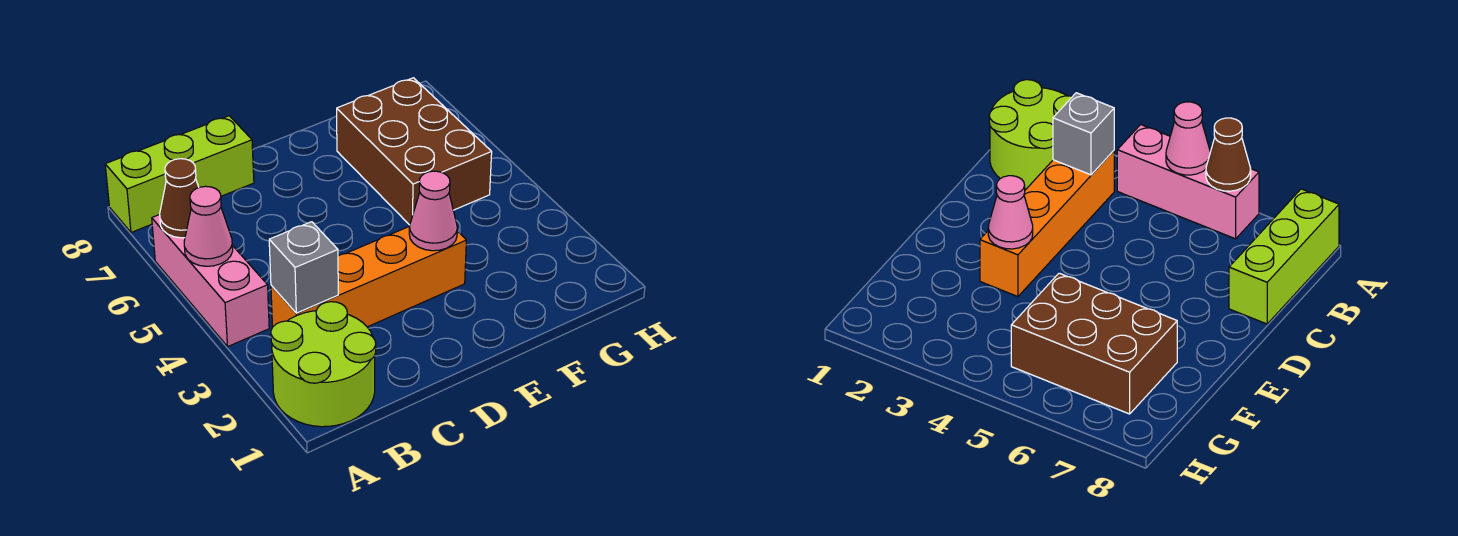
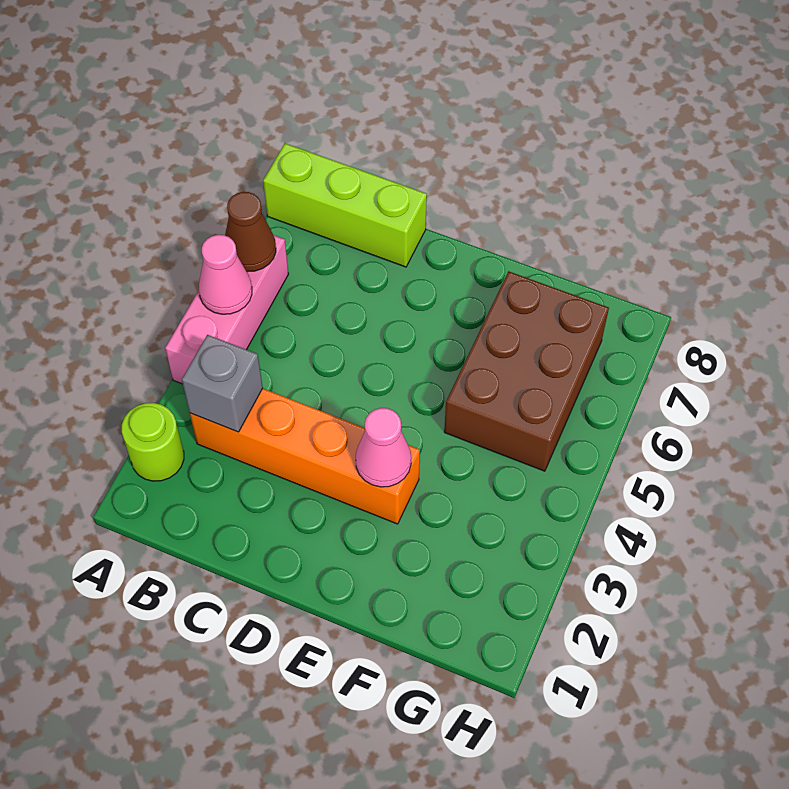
lime round brick A1:B2 level 1 -> lime round brick A2 level 1

